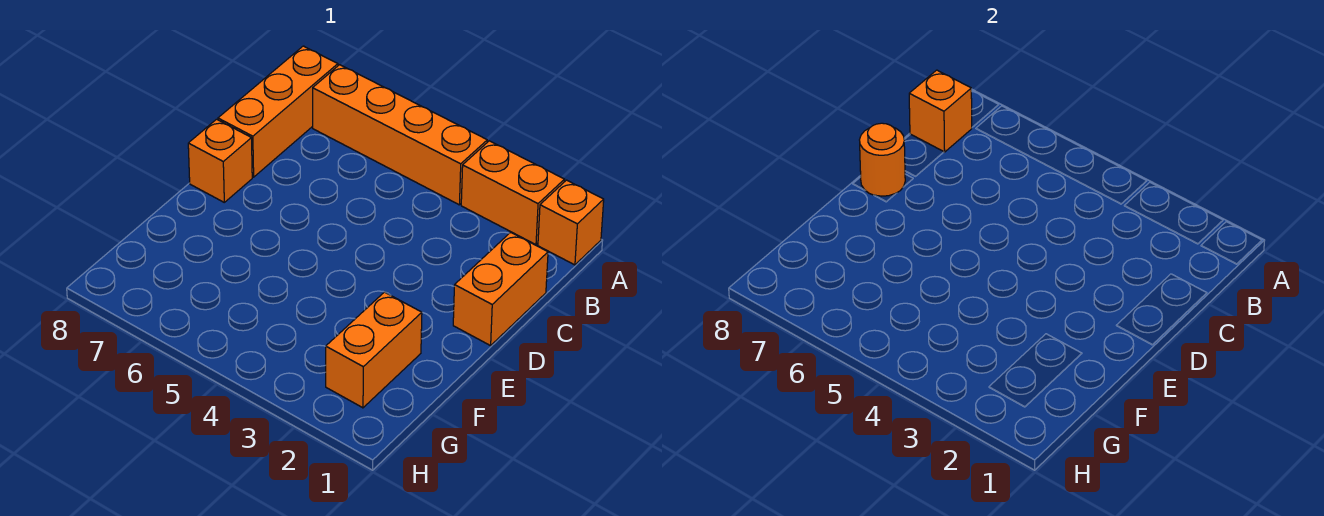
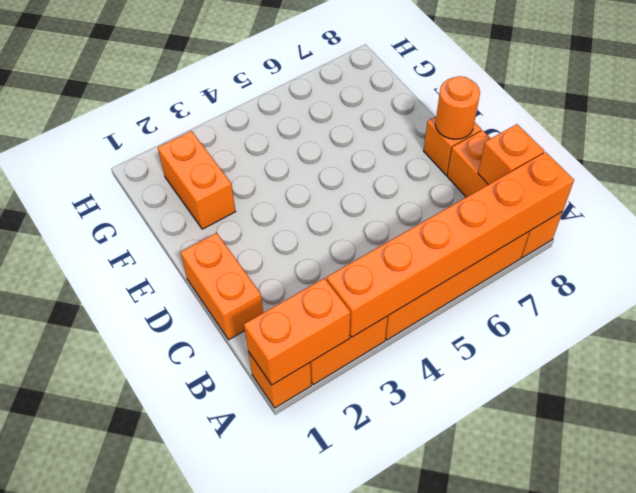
none -> orange brick A1:A2 level 2
none -> orange brick A3:A8 level 2

